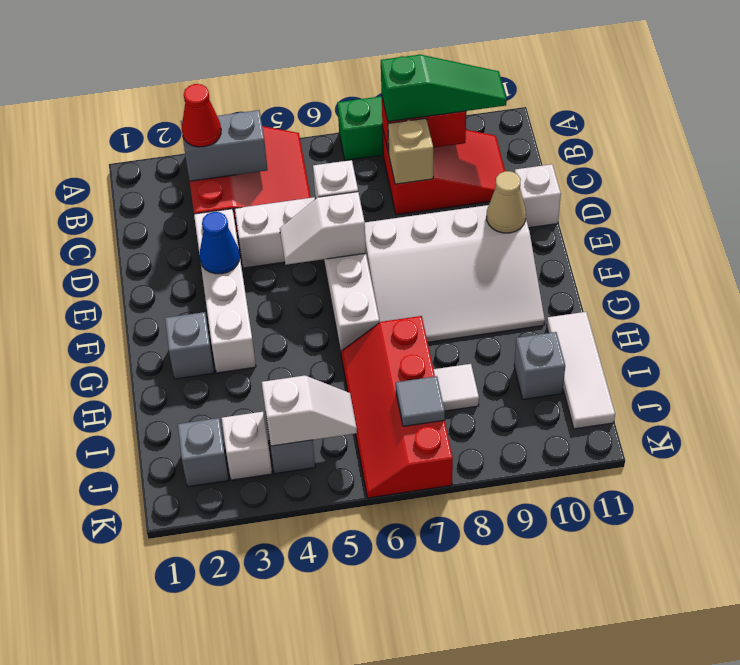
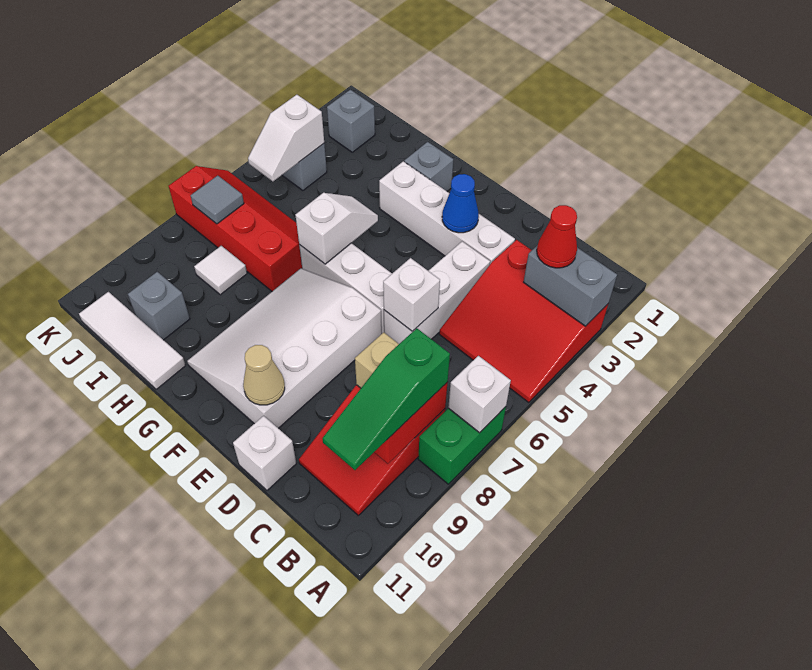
grey brick B3:B4 level 2 -> grey brick A3:B3 level 2
white slope E5:E6 level 2 top 6 -> white slope G5:G6 level 2 top 6
white brick J3 level 1 -> white brick A7 level 2

